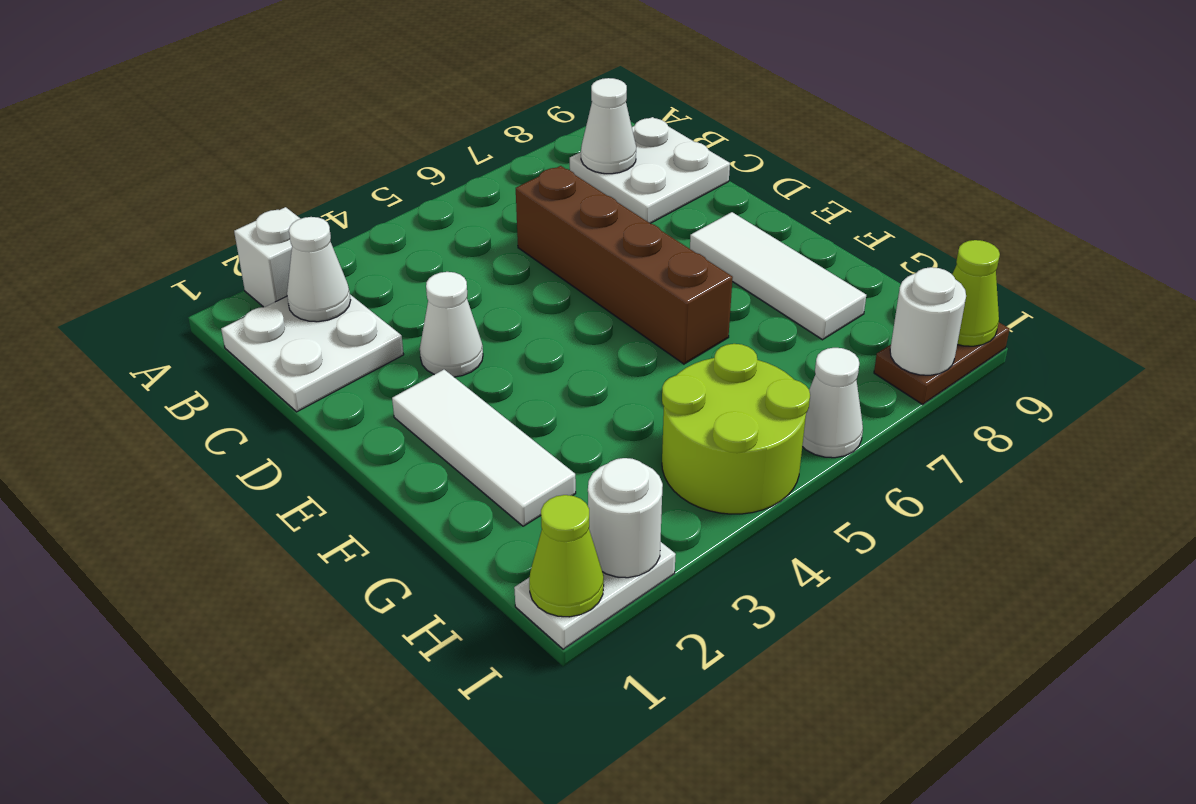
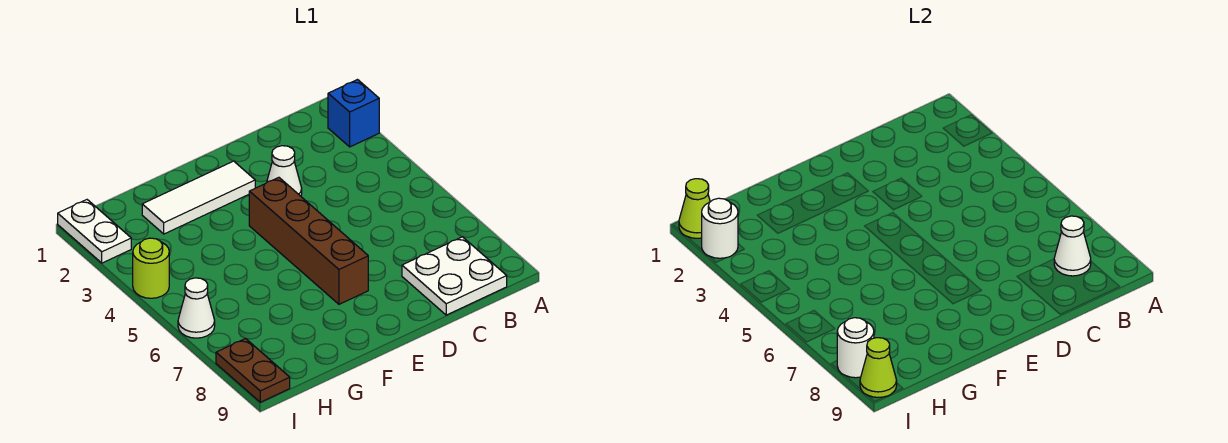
white brick A2 level 1 -> blue brick A2 level 1
white plate B1:C2 level 1 -> none
white cone B2 level 2 -> none
brown brick C6:F6 level 1 -> brown brick E4:E7 level 1
white tile E8:G8 level 1 -> none
lime round brick H4:I5 level 1 -> lime round brick I4 level 1

